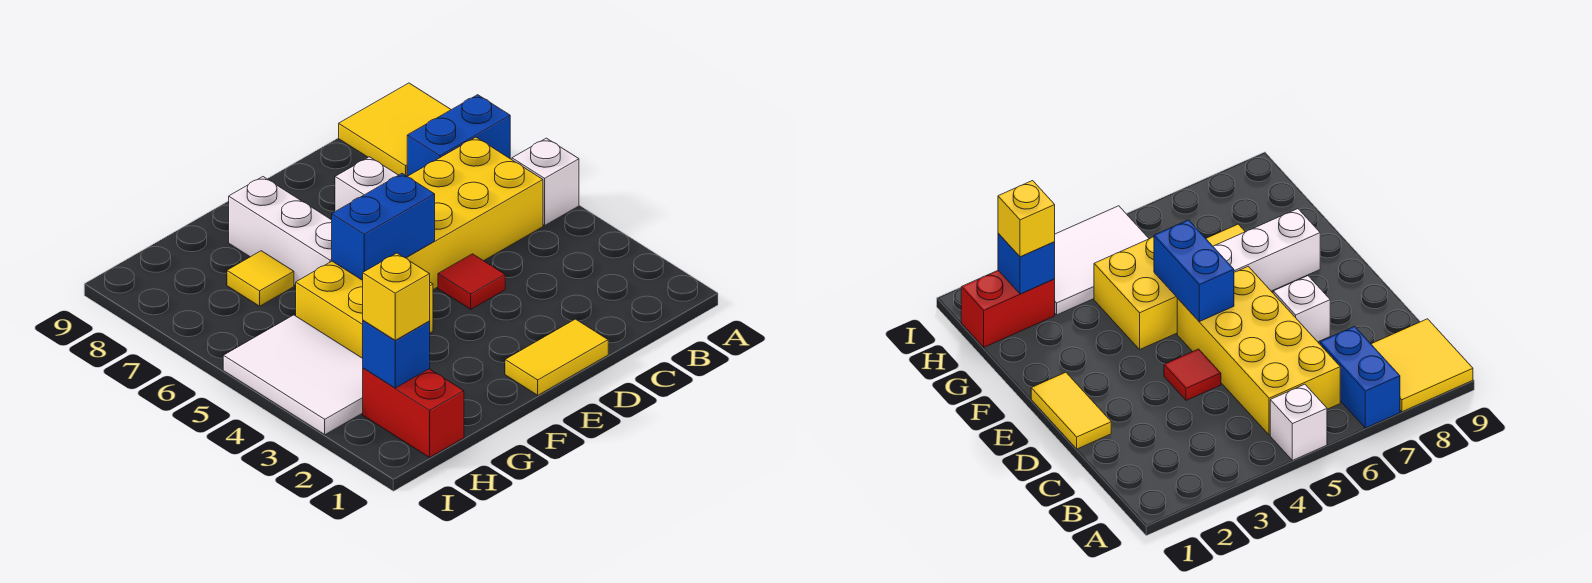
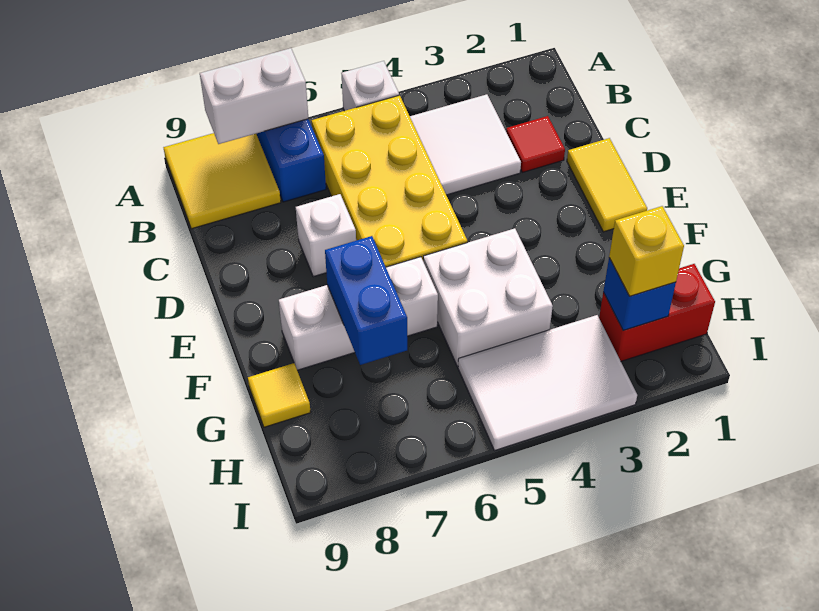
none -> white brick A7:A8 level 2
none -> white tile B3:C4 level 1
red tile D4 level 1 -> red tile C2 level 1
blue brick E5:F5 level 2 -> blue brick F7:G7 level 2
yellow brick F4:G5 level 1 -> white brick F4:G5 level 1
yellow tile G7 level 1 -> yellow tile G9 level 1

